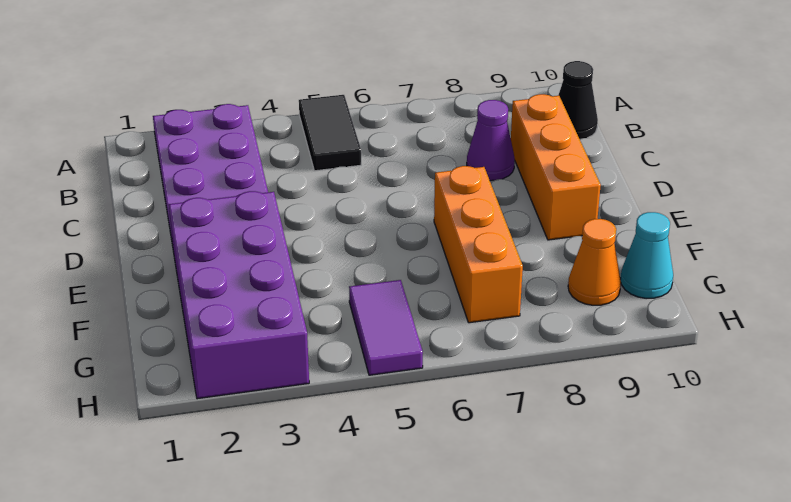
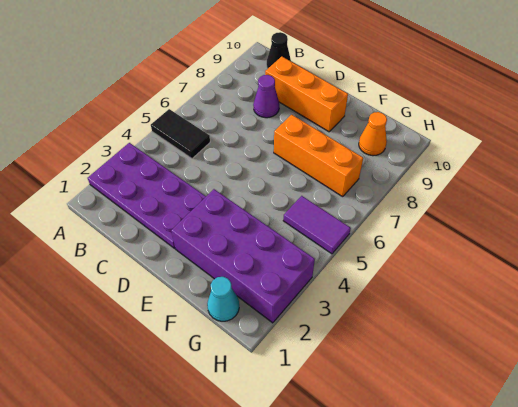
cyan cone G10 level 1 -> cyan cone G1 level 1

